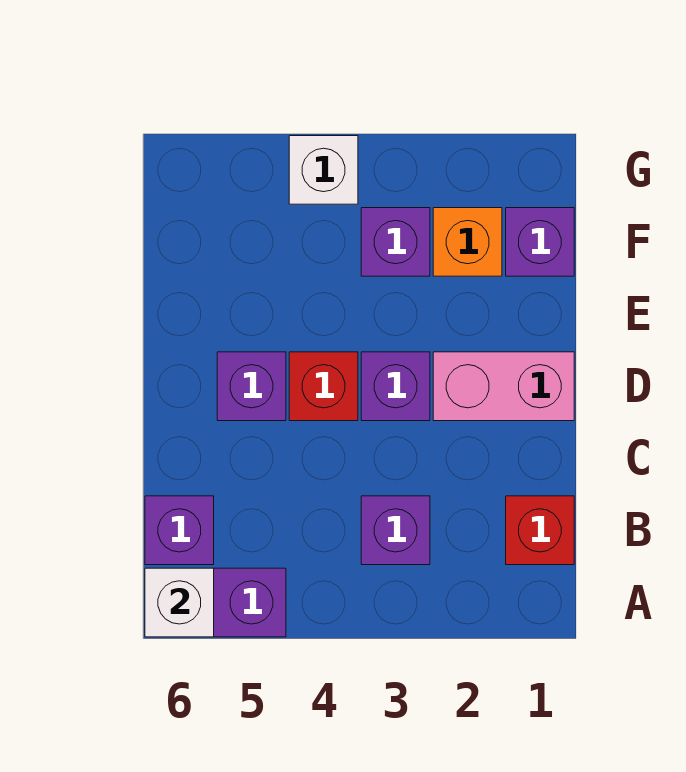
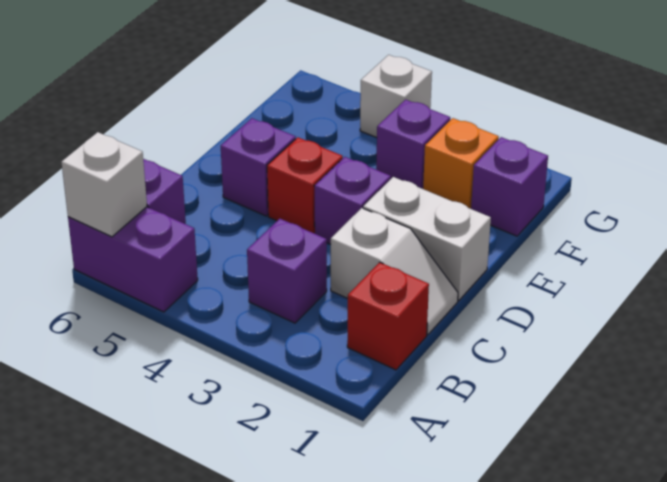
none -> white slope C1:C2 level 1 top 2
pink brick D1:D2 level 1 -> white brick D1:D2 level 1

